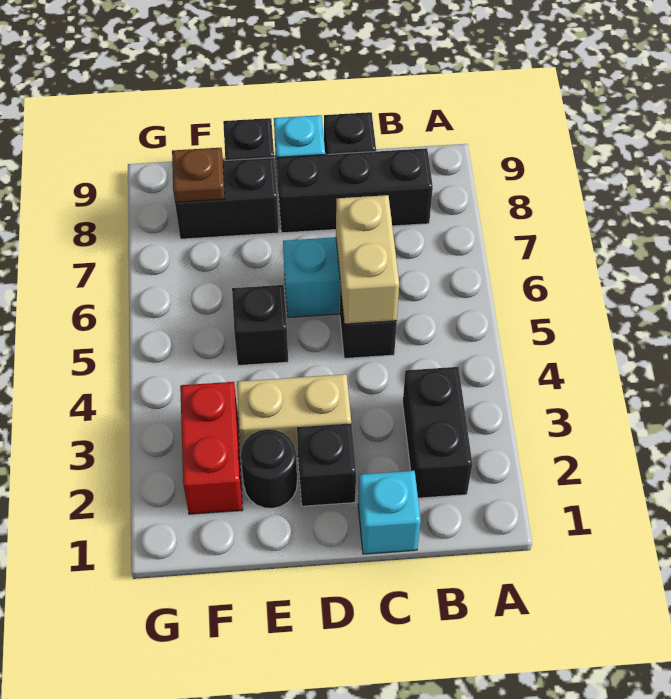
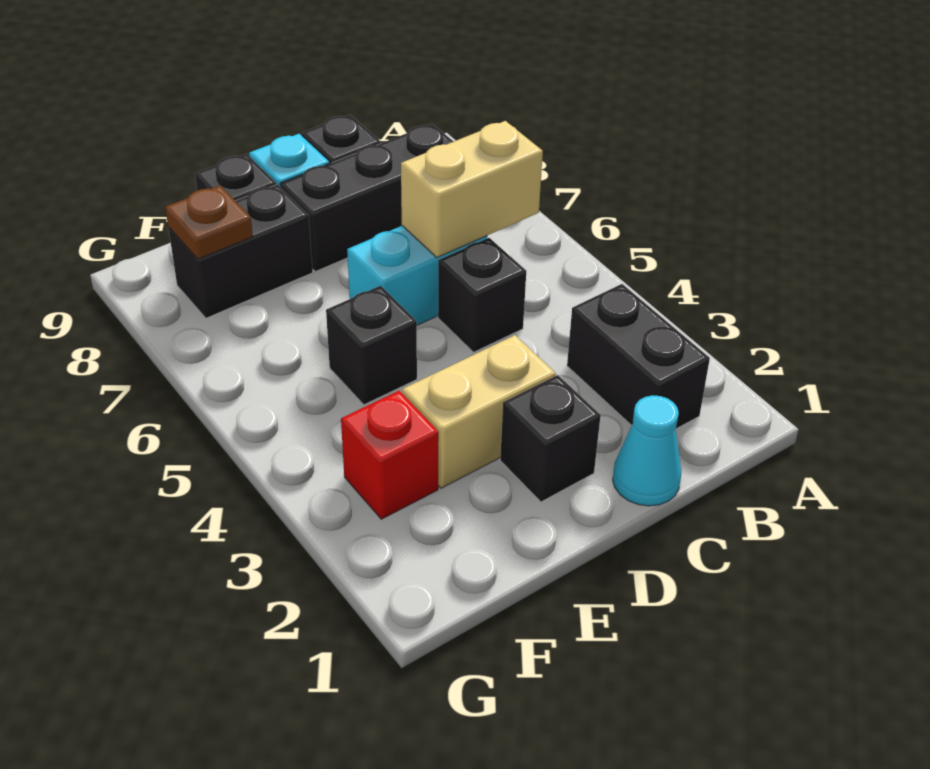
cyan brick C1 level 1 -> cyan cone C1 level 1
tan brick C5:C6 level 2 -> tan brick B6:C6 level 2
black round brick E2 level 1 -> none
red brick F2:F3 level 1 -> red brick F3 level 1

